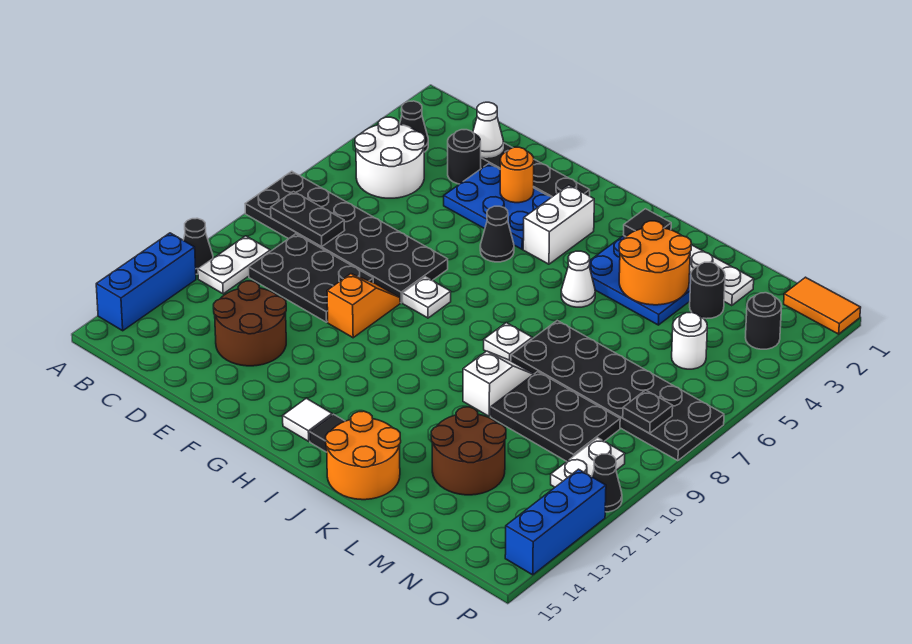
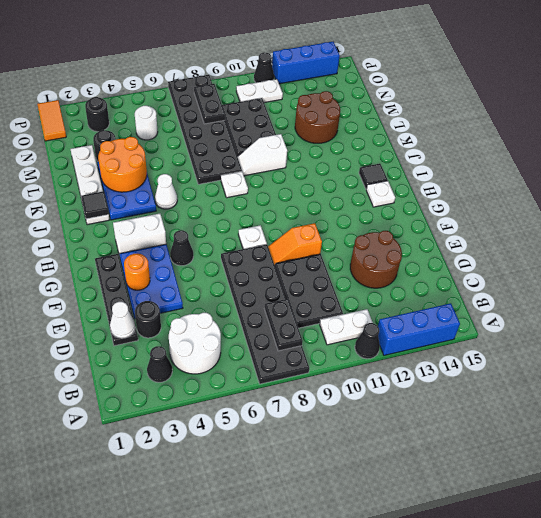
white tile H14 level 1 -> white plate H14 level 1
orange round brick J14:K15 level 1 -> none
black plate O8 level 2 -> black plate N8:O8 level 2

